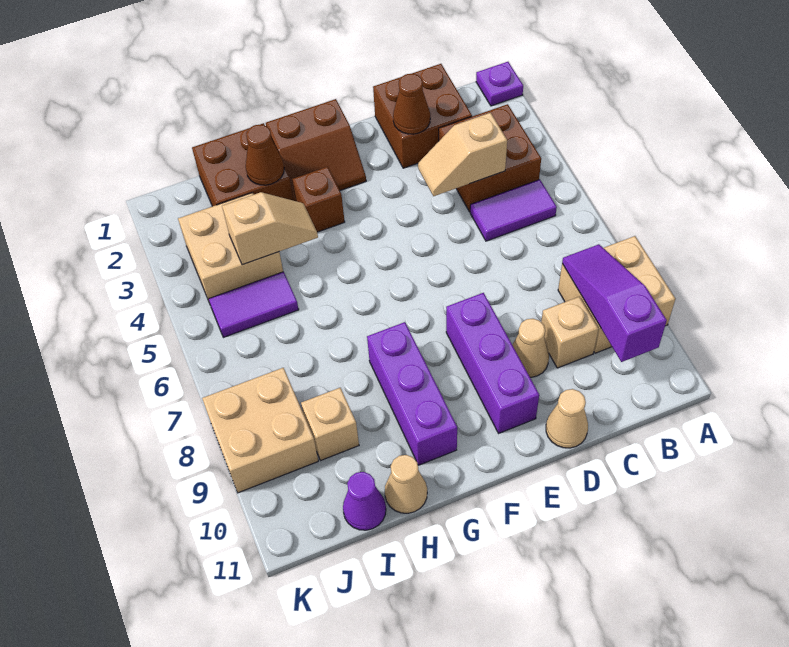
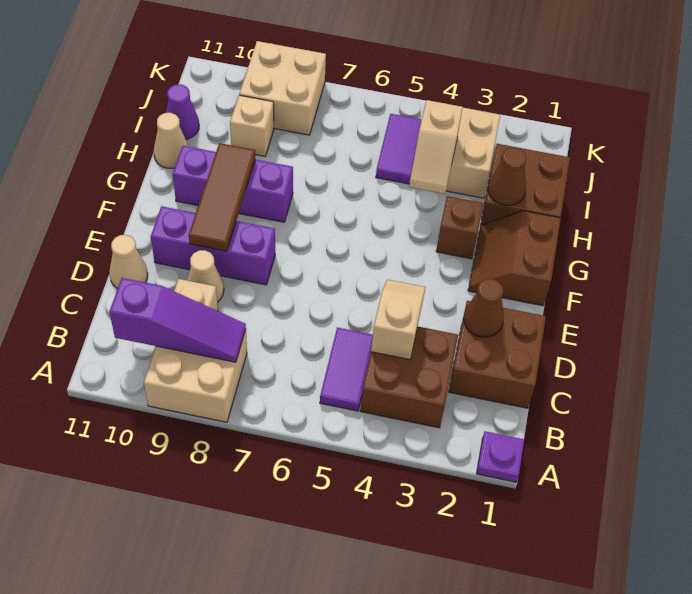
none -> brown tile E9:G9 level 2

